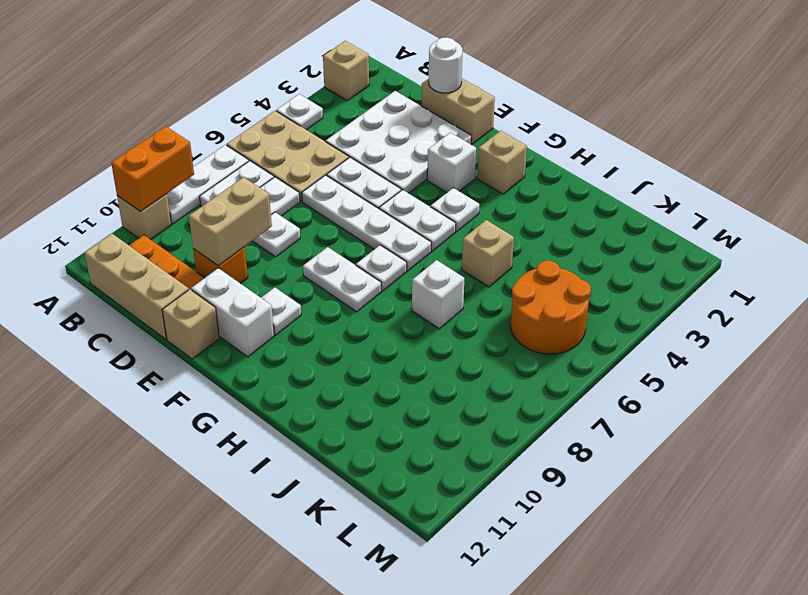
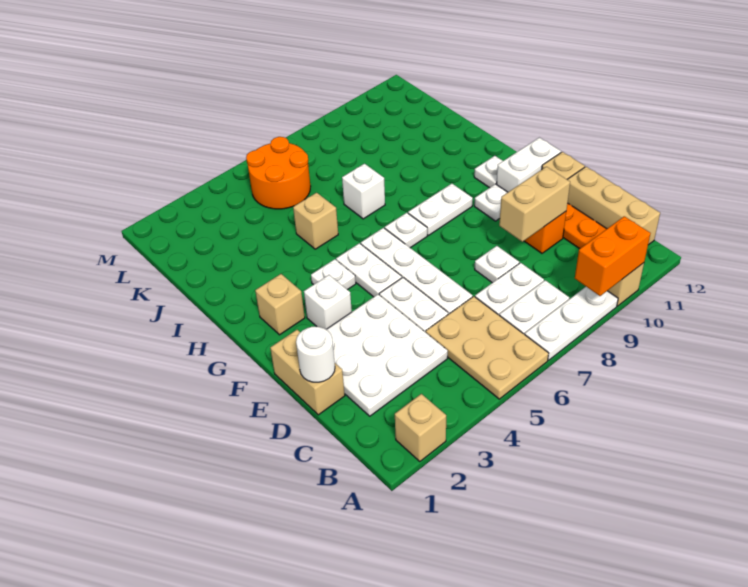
white plate A4 level 1 -> white plate G11 level 1
white brick E11:F11 level 1 -> white brick F11:F12 level 1
white plate F8:G8 level 1 -> white plate G8:G9 level 1

